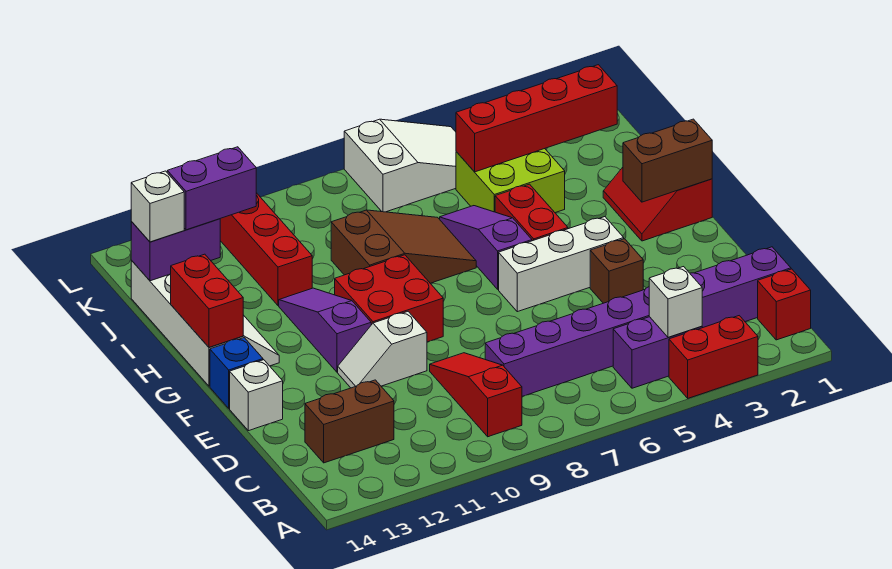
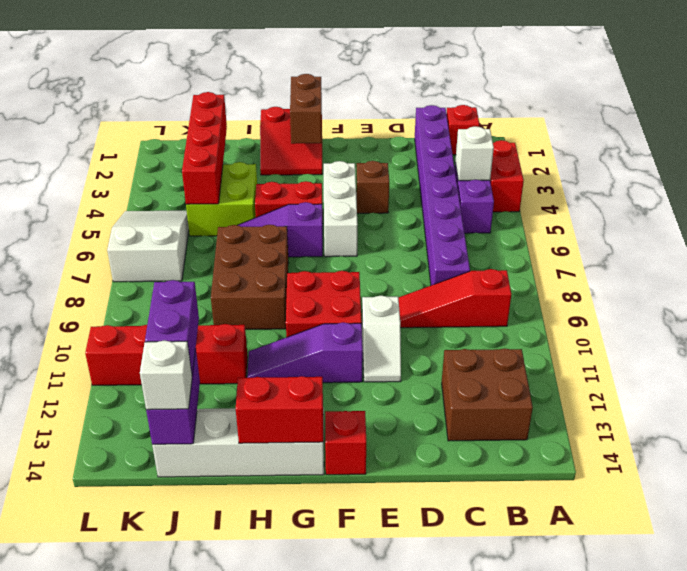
brown brick C12:C13 level 1 -> brown brick B12:C13 level 1
white brick E14 level 1 -> none
blue brick F14 level 1 -> red brick F14 level 1
brown slope H7:I9 level 1 top 9 -> brown brick H7:I9 level 1

